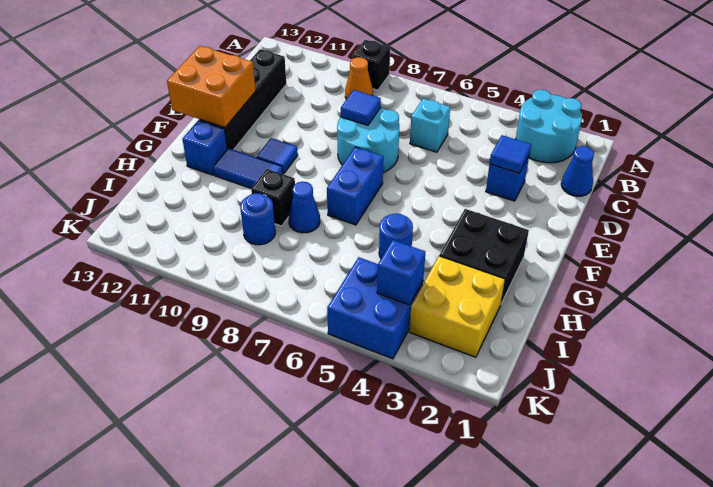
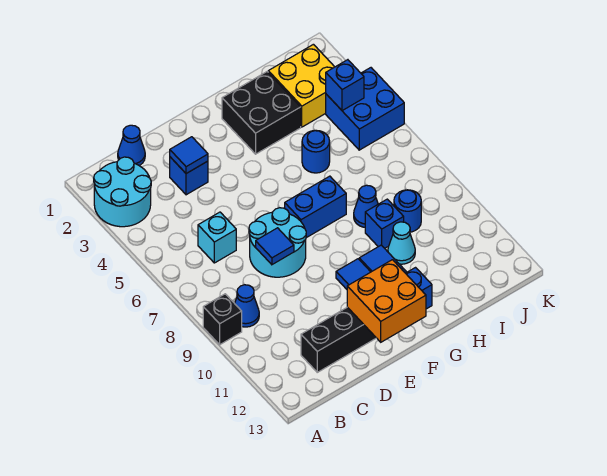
orange cone B9 level 1 -> blue cone B9 level 1
black brick H9 level 1 -> blue brick H9 level 1
none -> cyan cone H10 level 1

